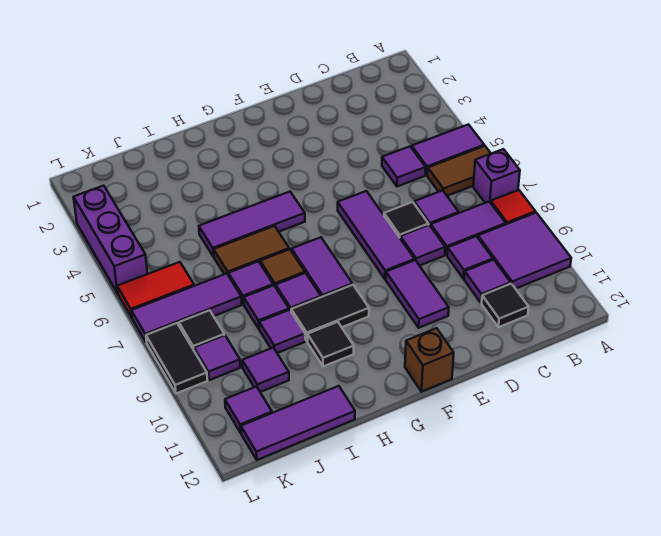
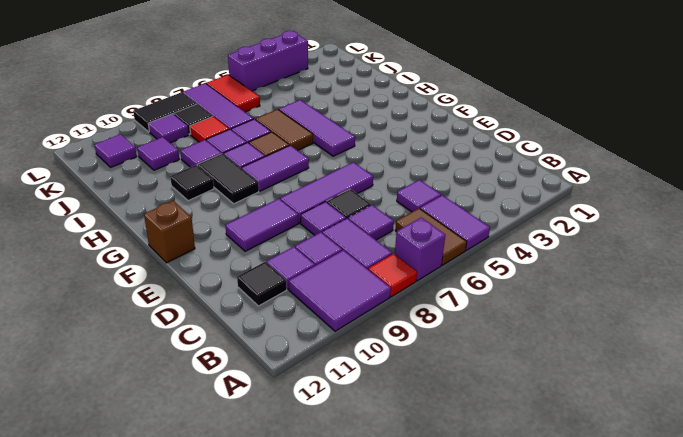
purple tile I12:K12 level 1 -> none
none -> red tile J8 level 1

